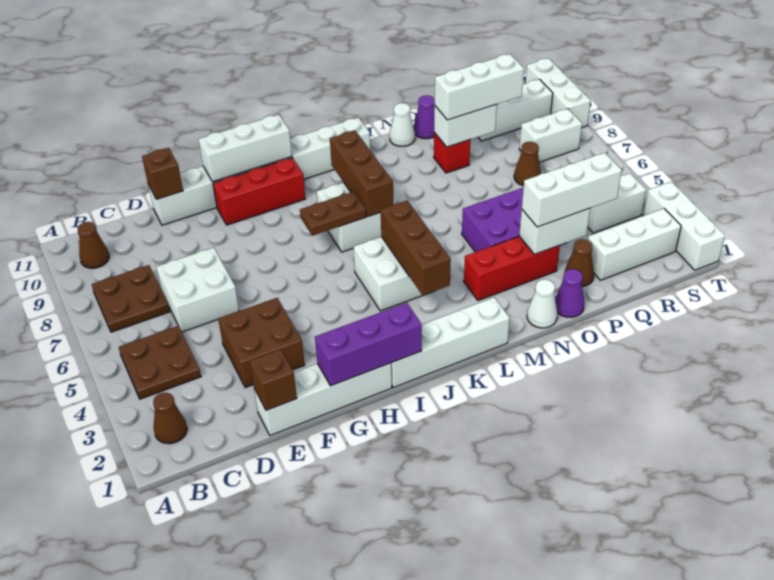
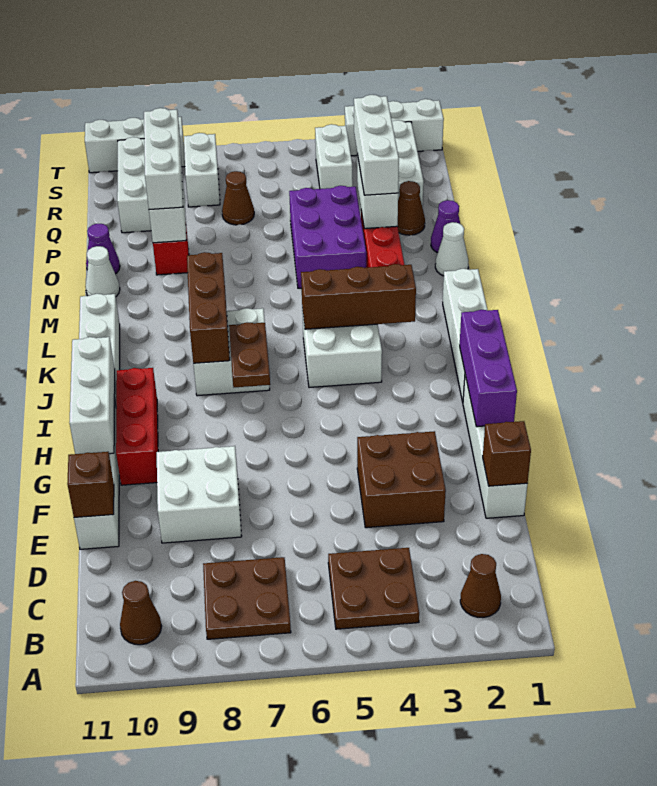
white brick D6:E7 level 1 -> white brick E8:F9 level 1
brown brick K7:K9 level 2 -> brown brick J8:L8 level 2

